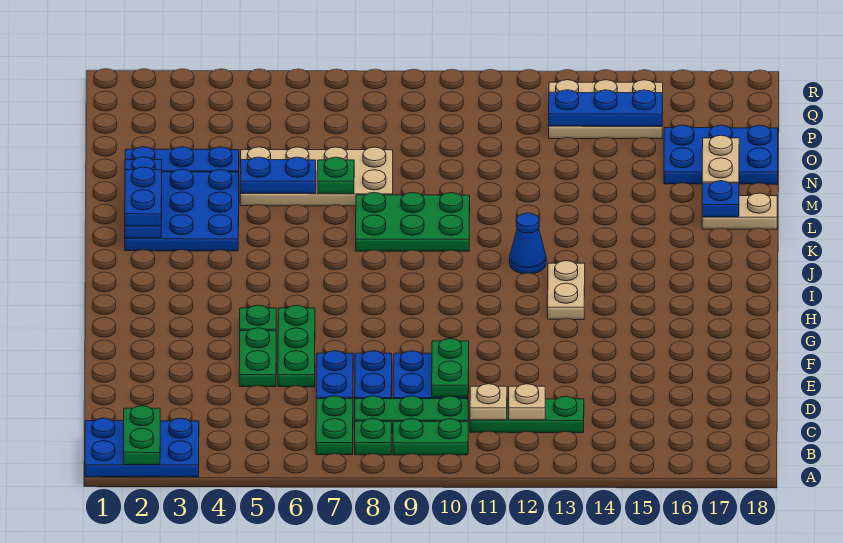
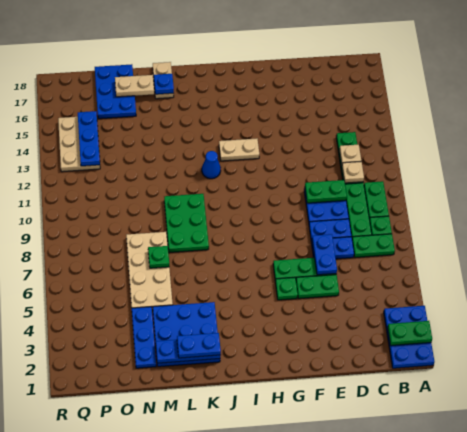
blue plate M5:M6 level 2 -> blue plate E6:E7 level 2

